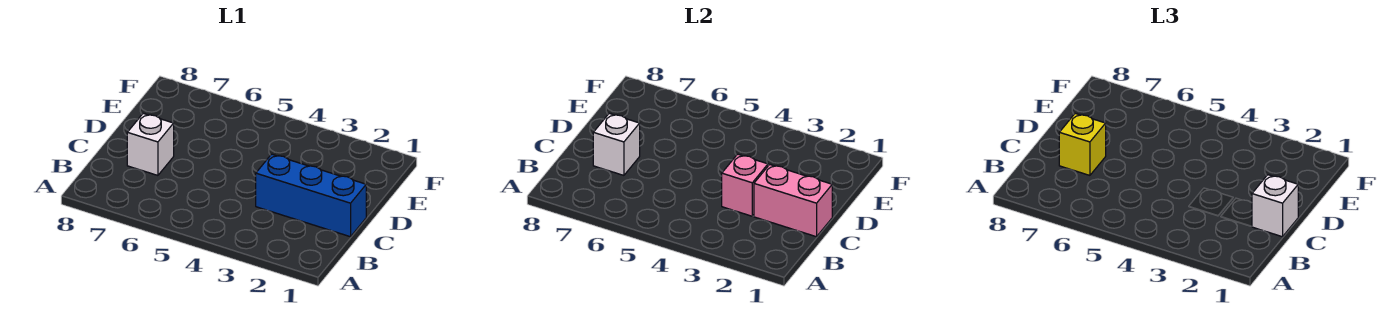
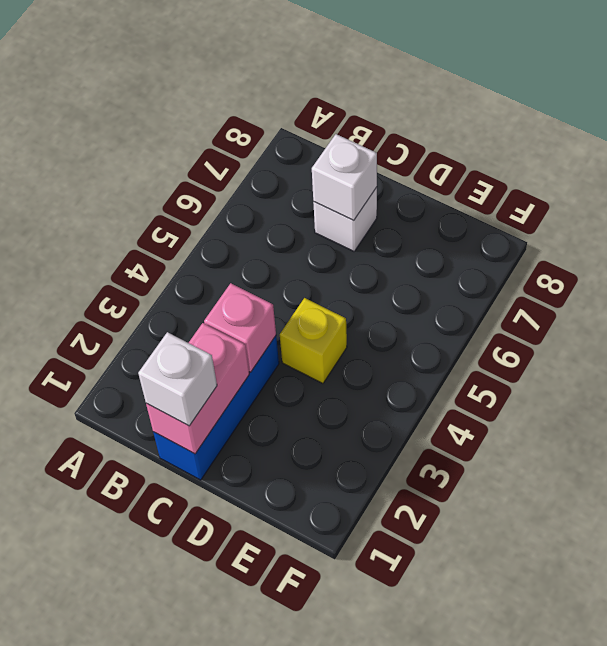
yellow brick C7 level 3 -> yellow brick D4 level 1

